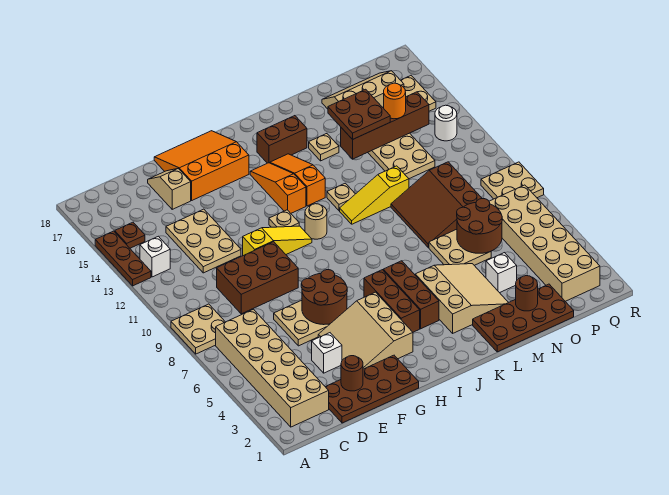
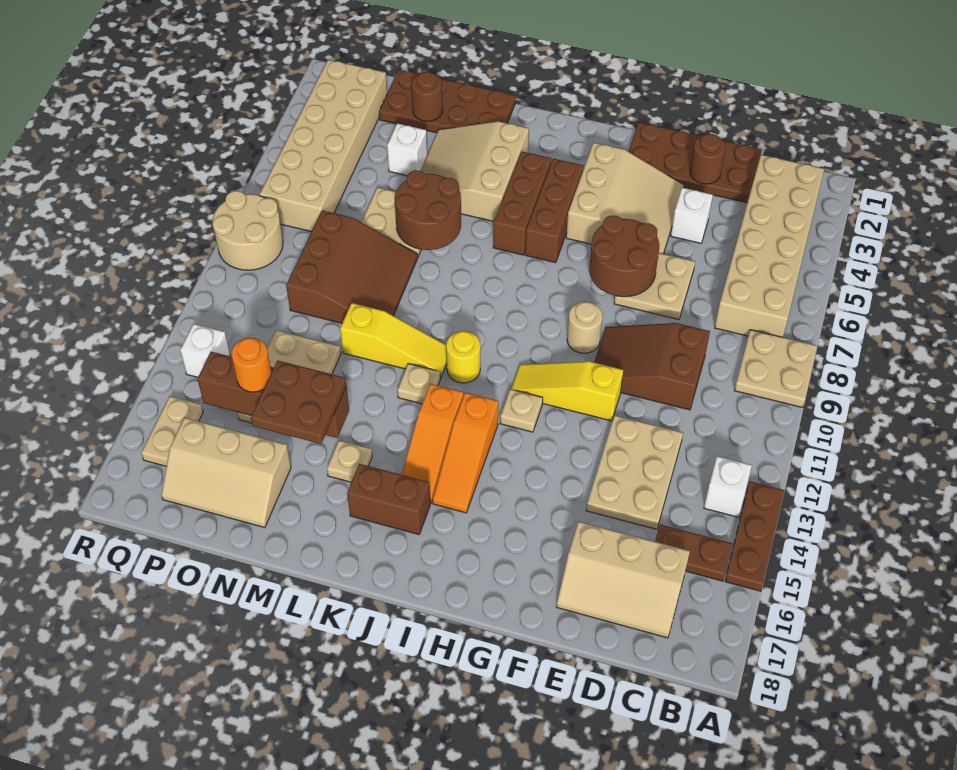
brown plate B15 level 1 -> brown plate B15:C15 level 1
brown brick D9:F10 level 1 -> brown slope D9:F10 level 1 top D
tan slope E16:E17 level 1 top 16 -> tan slope C16:E17 level 1 top 16
orange slope F16:H18 level 1 top 16 -> none
tan round brick I11 level 1 -> tan round brick G9 level 1
none -> yellow round brick J11 level 1
brown round brick N6:O7 level 2 -> brown round brick L6:M7 level 2
tan plate Q8:R9 level 1 -> tan round brick Q8:R9 level 1
white round brick Q13 level 1 -> white brick Q13 level 1

